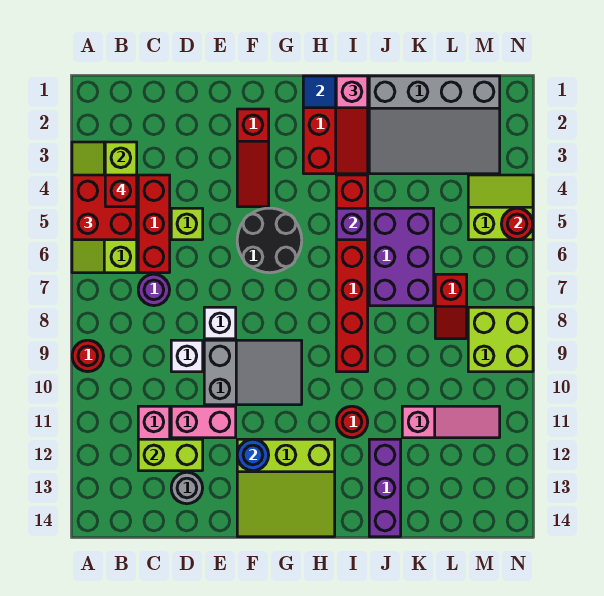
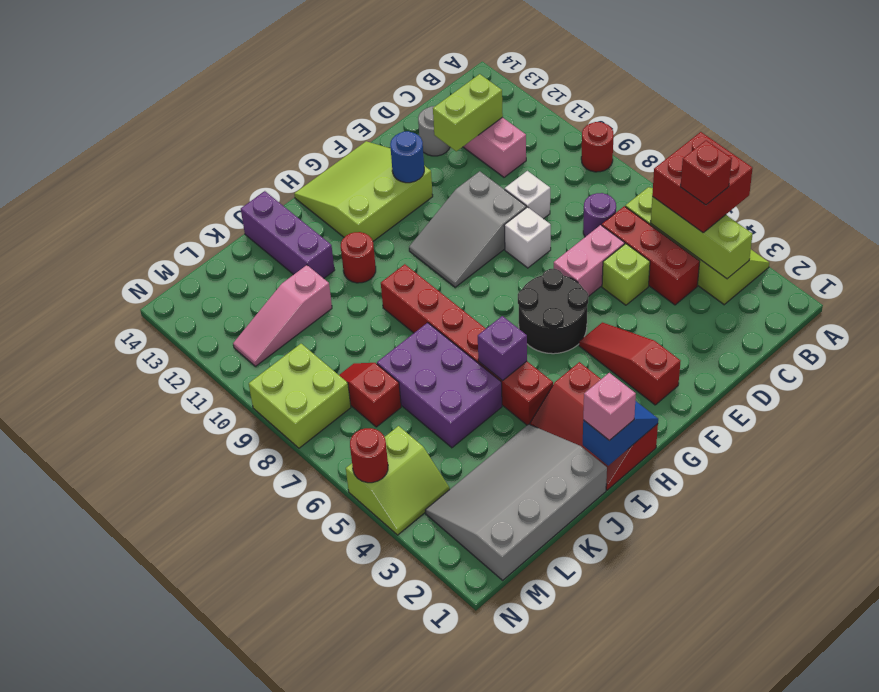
pink brick D11:E11 level 1 -> pink brick D6:E6 level 1

